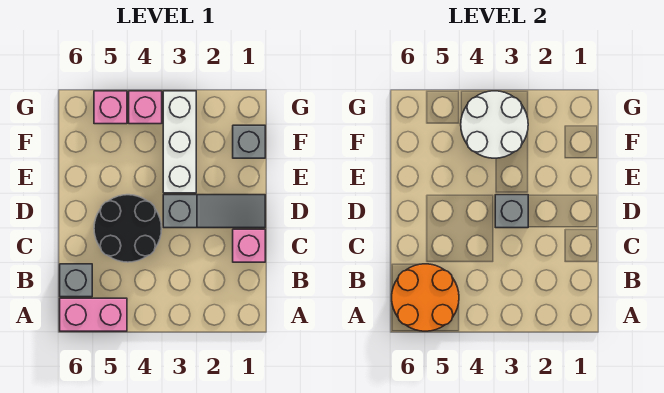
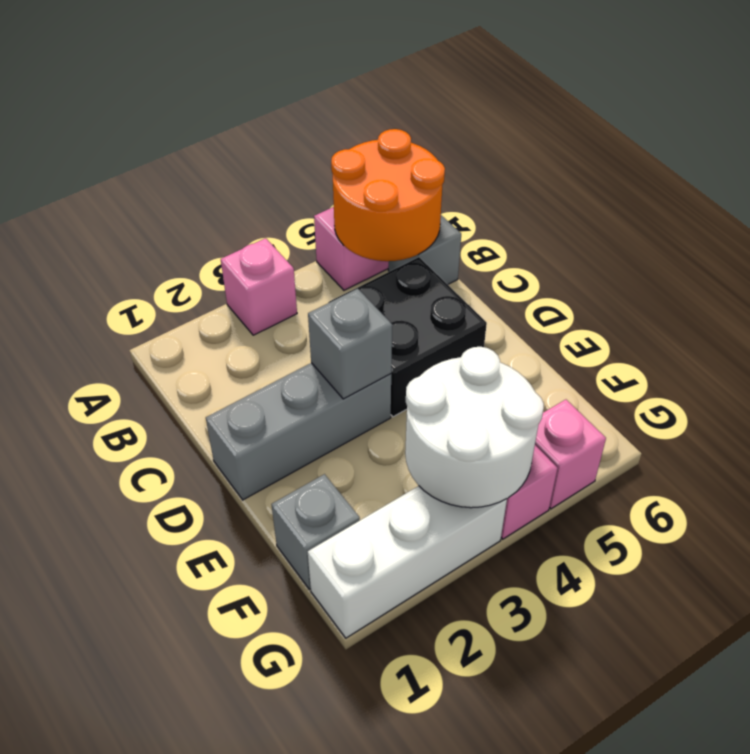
pink brick C1 level 1 -> pink brick A3 level 1
black round brick C4:D5 level 1 -> black brick C4:D5 level 1
grey slope D1:D3 level 1 top 3 -> grey brick D1:D3 level 1
white brick E3:G3 level 1 -> white brick G1:G3 level 1

